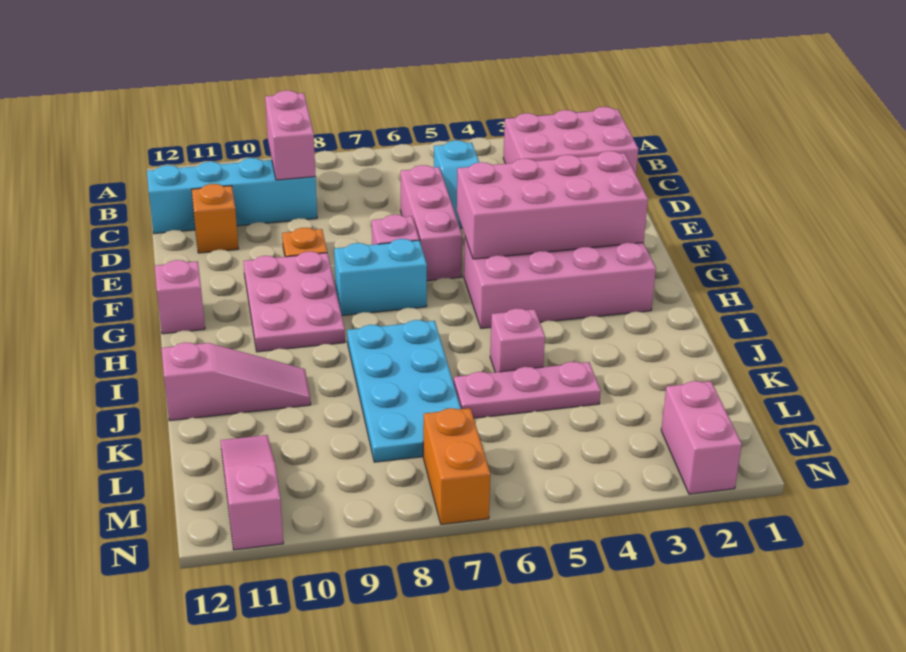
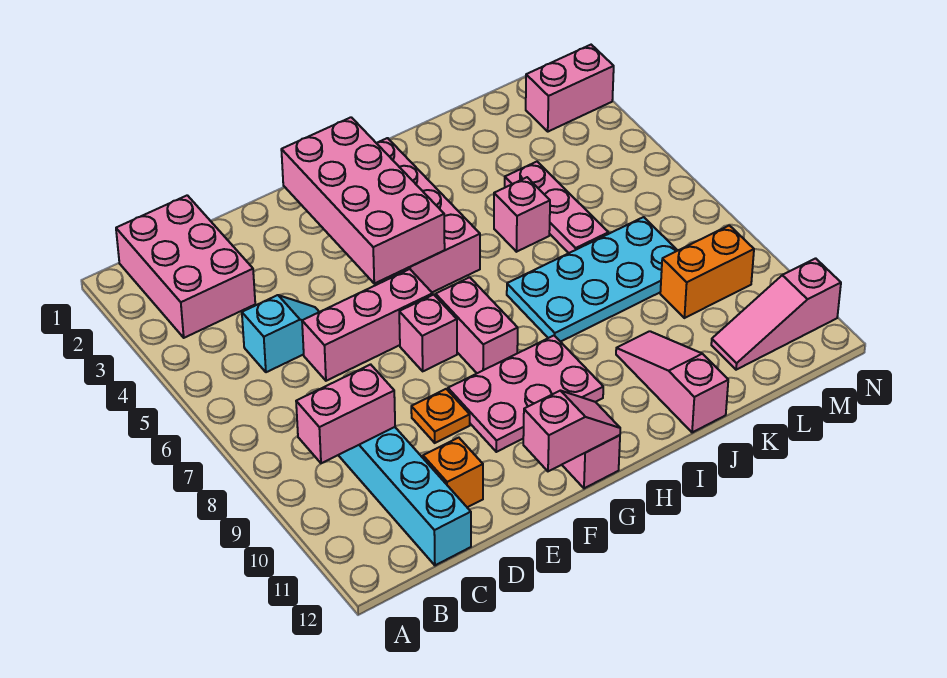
none -> pink slope F12:G12 level 2 top F
cyan brick G7:G8 level 1 -> pink brick G7:G8 level 1
orange brick M7:N7 level 1 -> orange brick L9:M9 level 1

